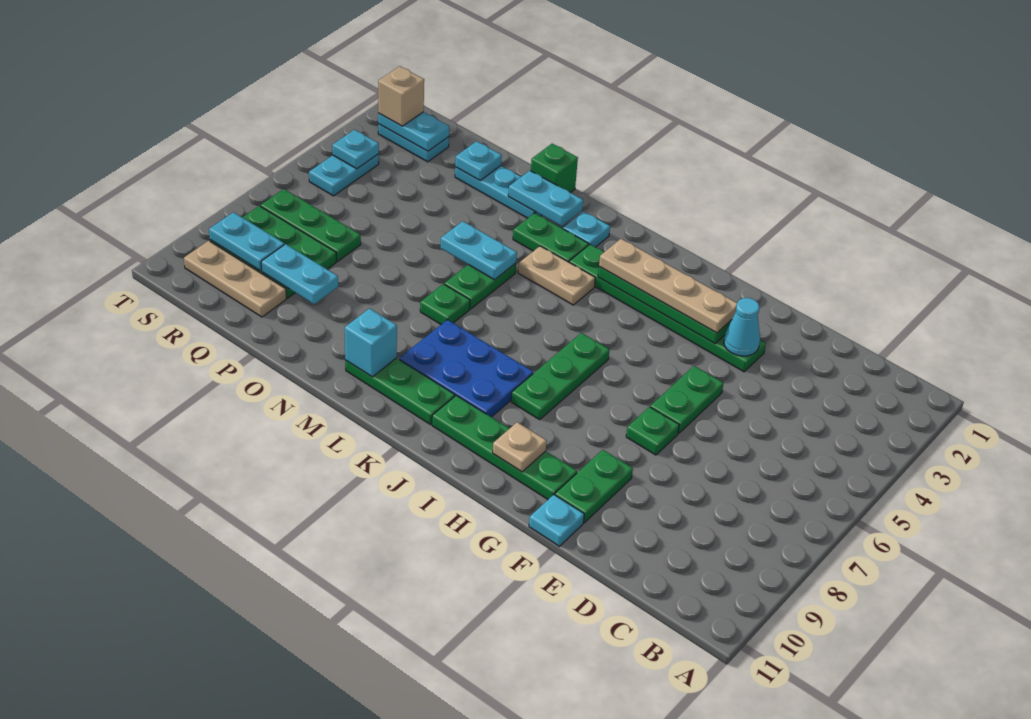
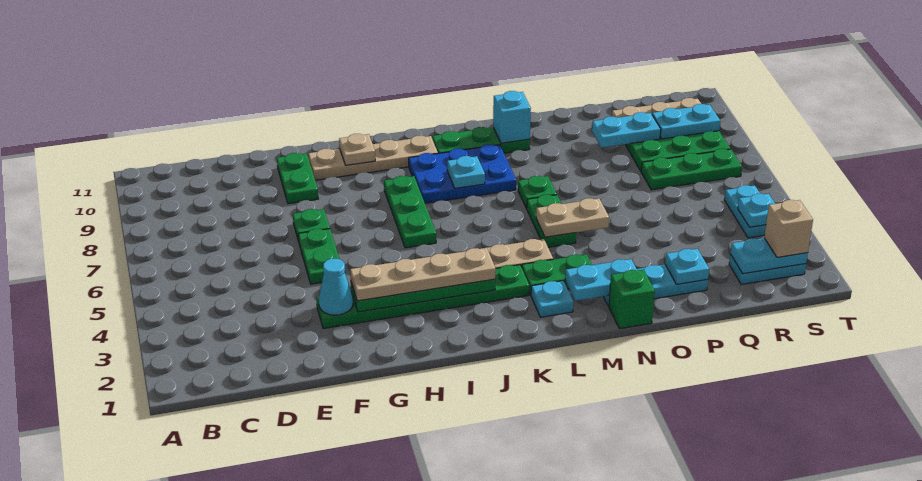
cyan plate F11 level 1 -> cyan plate K8 level 2
green plate G10:J10 level 1 -> tan plate G10:J10 level 1
cyan plate M5:N5 level 2 -> tan plate M5:N5 level 2

